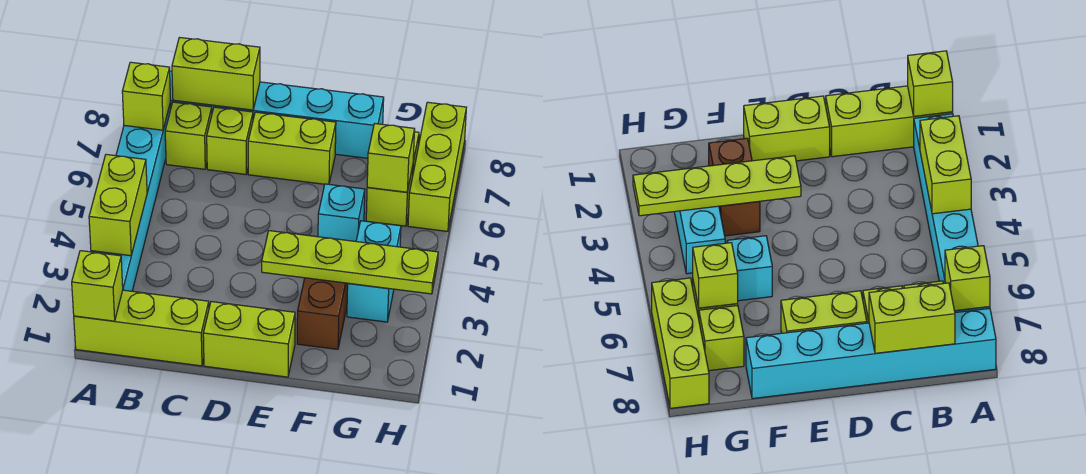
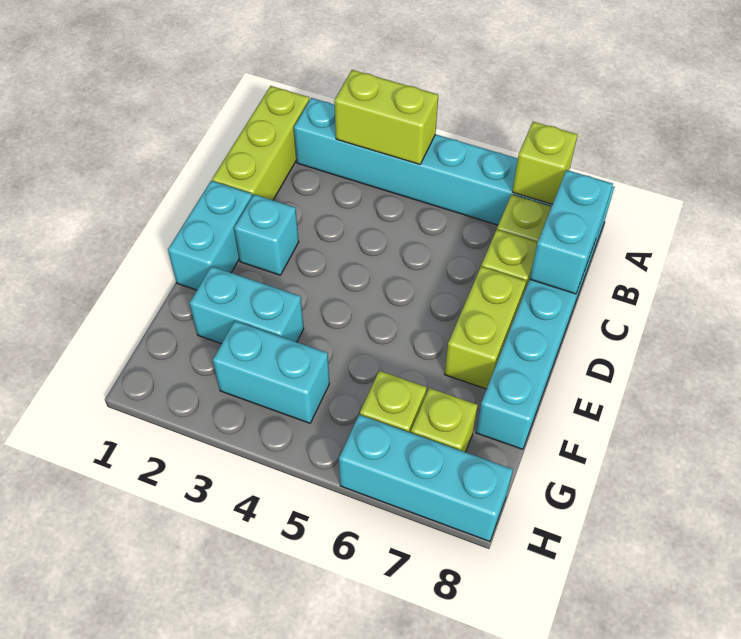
lime brick A1 level 2 -> none
lime brick B8:C8 level 2 -> cyan brick B8:C8 level 2
lime brick D1:E1 level 1 -> cyan brick D1:E1 level 1
lime plate E3:H3 level 2 -> none
brown brick F2:F3 level 1 -> cyan brick F2:F3 level 1
cyan brick F5 level 1 -> cyan brick D2 level 1
lime brick G6 level 2 -> none
lime brick H6:H8 level 1 -> cyan brick H6:H8 level 1

